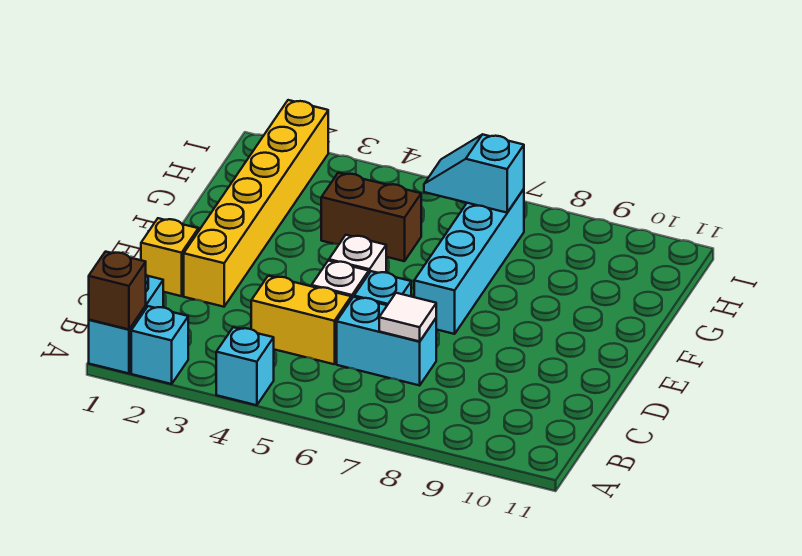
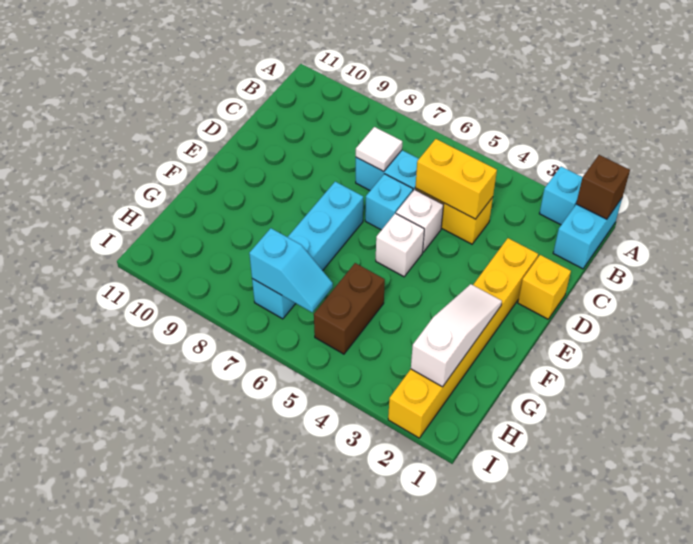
cyan brick A4 level 1 -> none
none -> yellow brick C4:C5 level 2
none -> white slope F2:H2 level 2 top H
brown brick G4:G5 level 1 -> brown brick G5:H5 level 1

